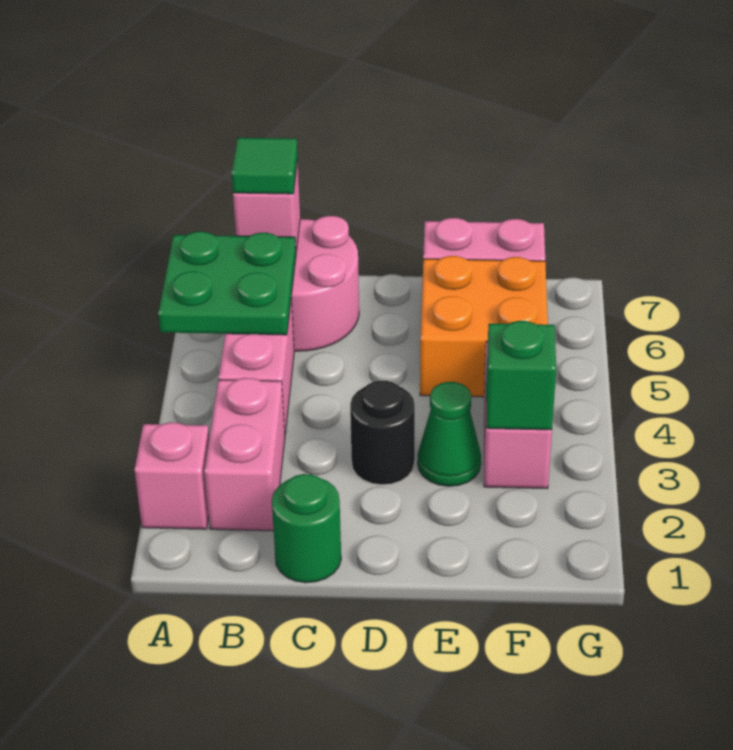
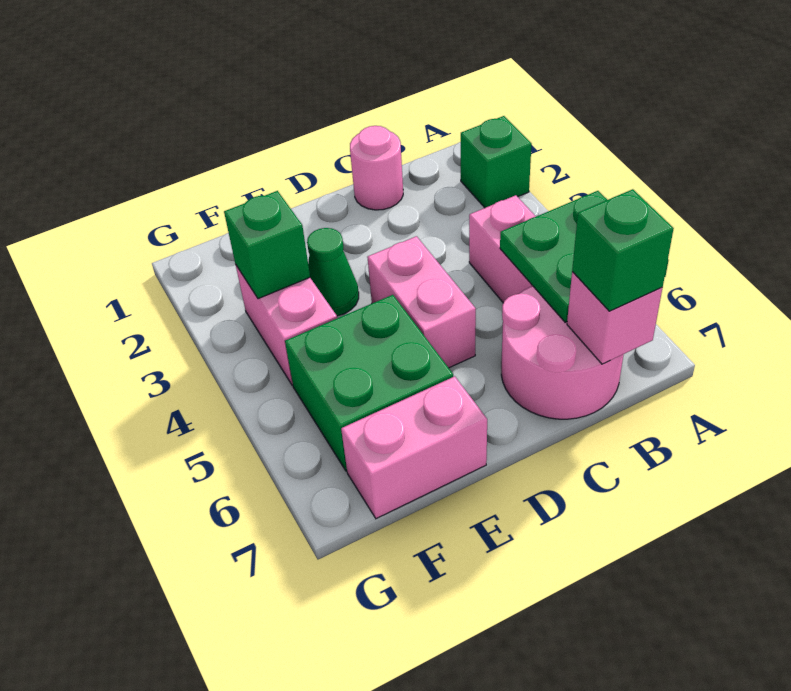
pink brick A2 level 1 -> green brick A2 level 1
pink brick B2:B3 level 1 -> pink brick D4:D5 level 1
green tile B7 level 3 -> green brick B7 level 3
green round brick C1 level 1 -> pink round brick C1 level 1
black round brick D3 level 1 -> none
orange brick E5:F6 level 1 -> green brick E5:F6 level 1

